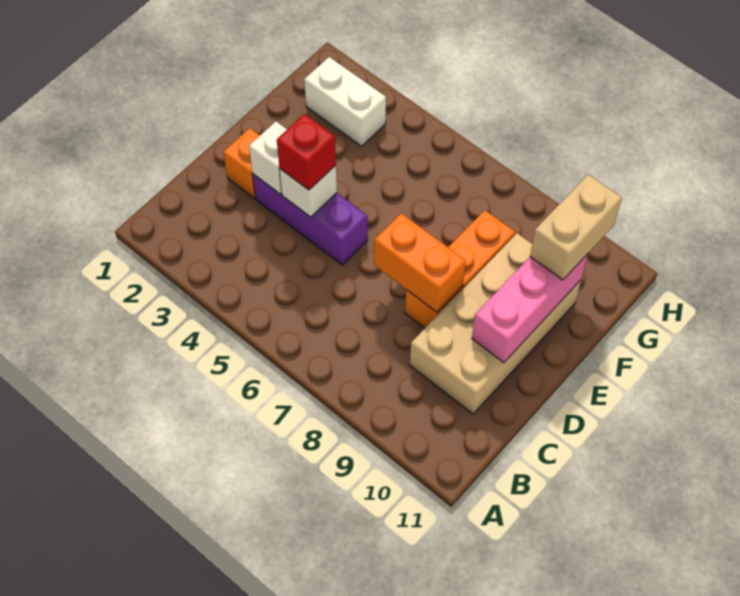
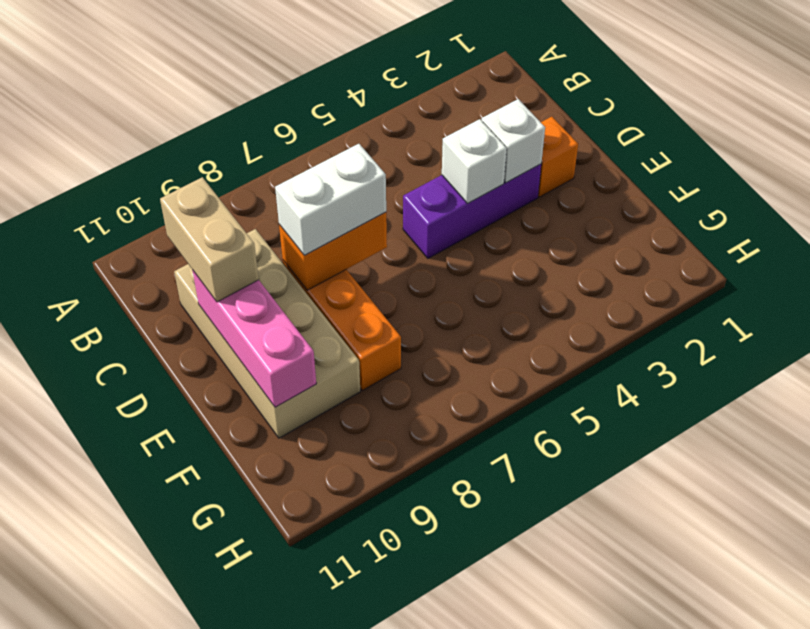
red brick D4 level 3 -> none
tan brick F10:G10 level 3 -> tan brick C10:D10 level 3
white brick G2:G3 level 1 -> white brick D7:D8 level 3

